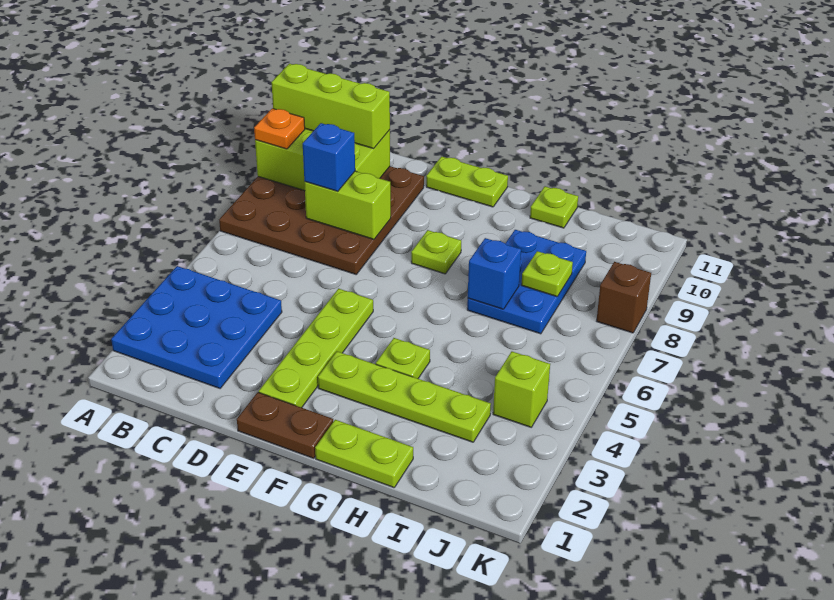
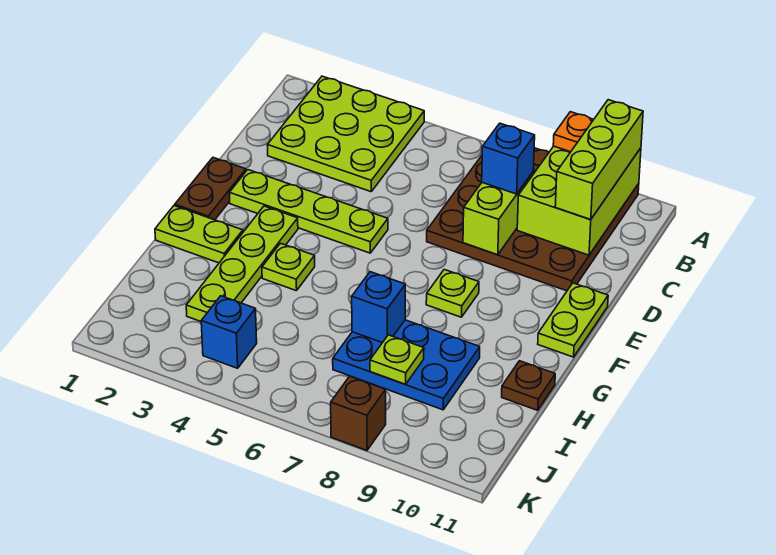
blue plate A2:C4 level 1 -> lime plate A2:C4 level 1
lime plate G1:H1 level 1 -> lime plate G1:G2 level 1
lime plate H11 level 1 -> brown plate H11 level 1
lime brick J4 level 1 -> blue brick J4 level 1

